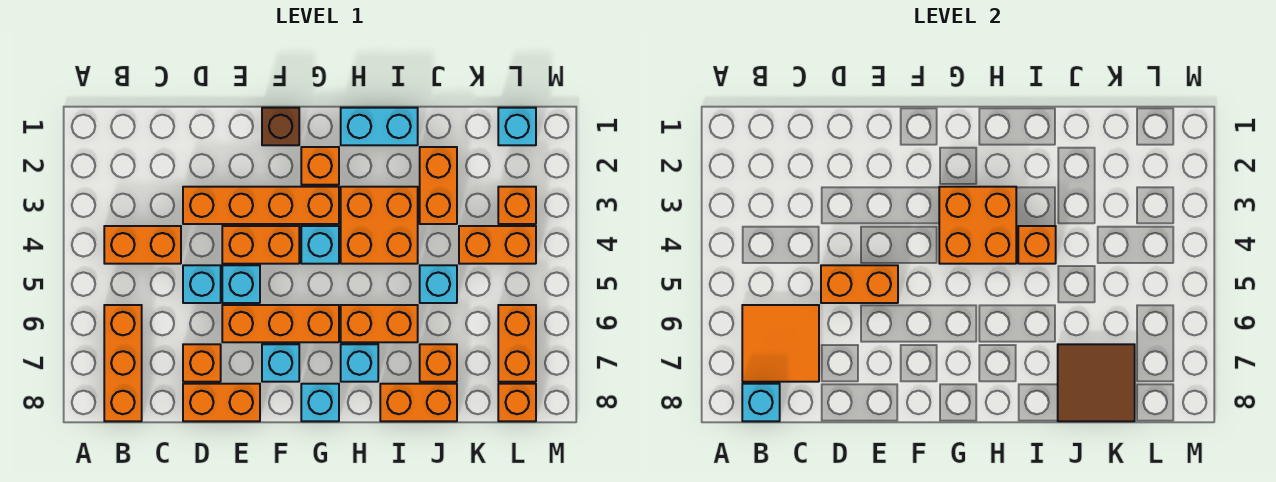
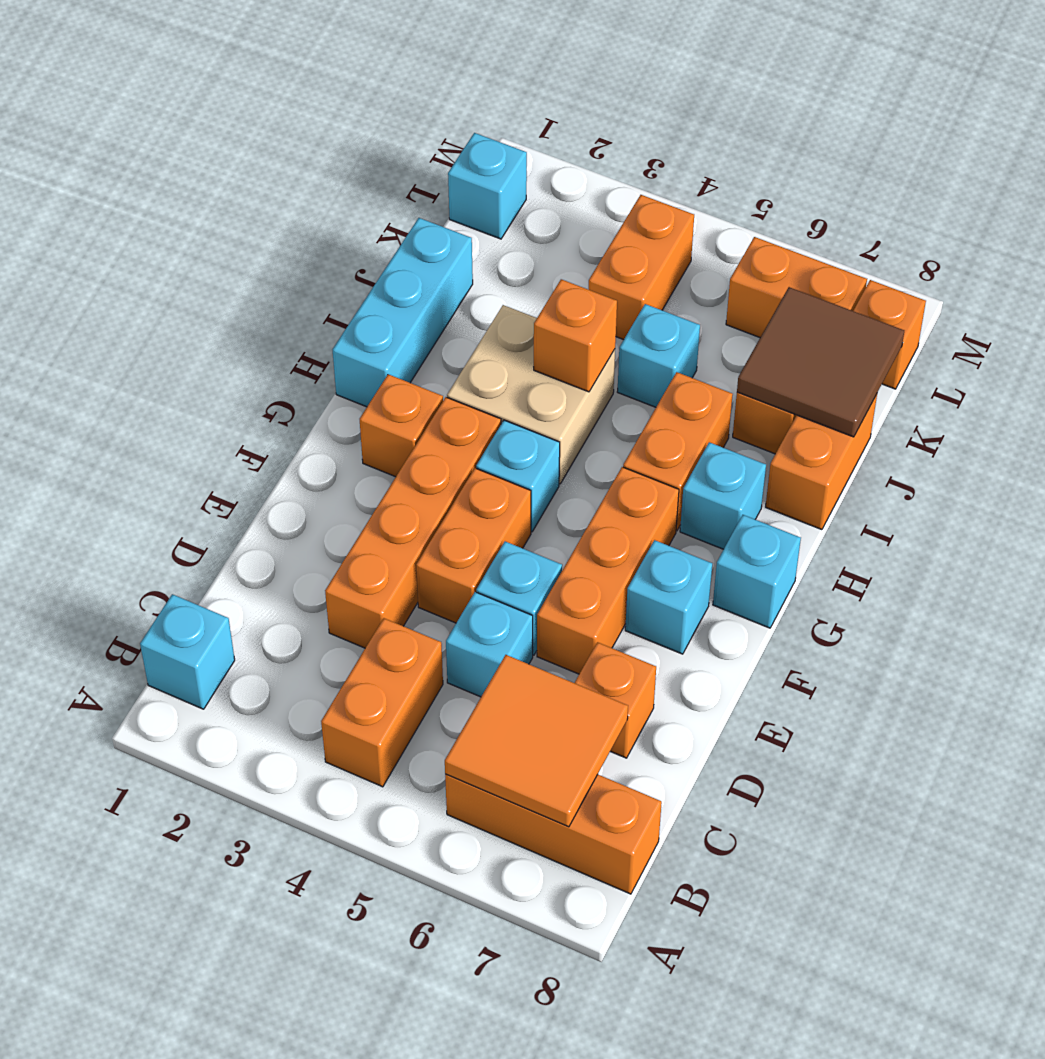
cyan brick B8 level 2 -> cyan brick B1 level 1
orange brick D5:E5 level 2 -> none
orange brick D8:E8 level 1 -> none
brown brick F1 level 1 -> none
orange brick G3:H4 level 2 -> none
cyan brick H1:I1 level 1 -> cyan brick H1:J1 level 1
orange brick H3:I4 level 1 -> tan brick H3:I4 level 1
orange brick J2:J3 level 1 -> none
orange brick L3 level 1 -> none

